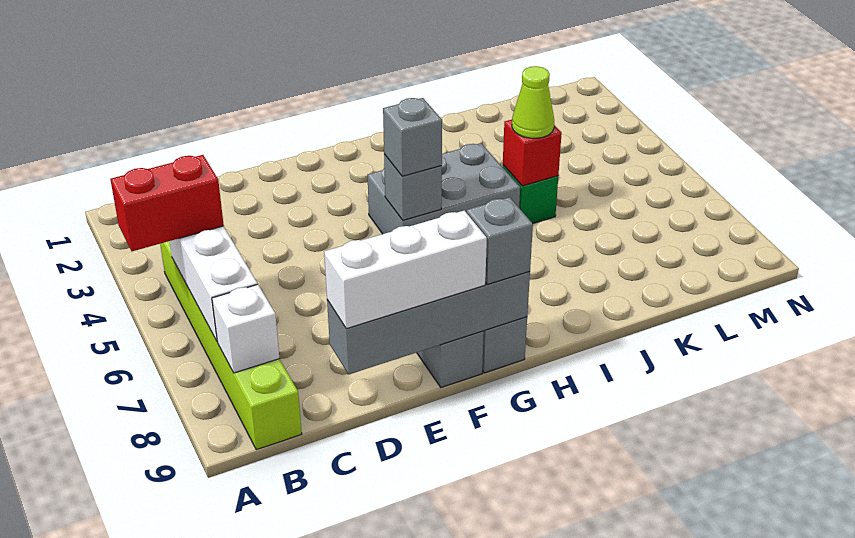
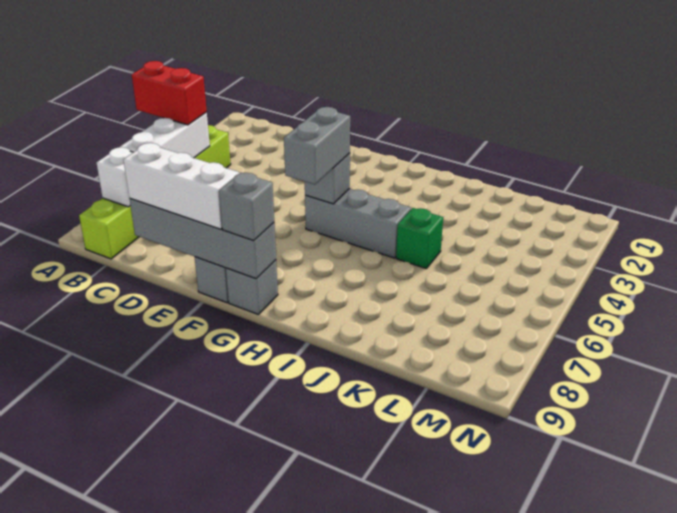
grey brick G4:I5 level 1 -> grey brick G5:I5 level 1
grey brick G5 level 3 -> grey brick G5:G6 level 3
red brick J5 level 2 -> none
lime cone J5 level 3 -> none

